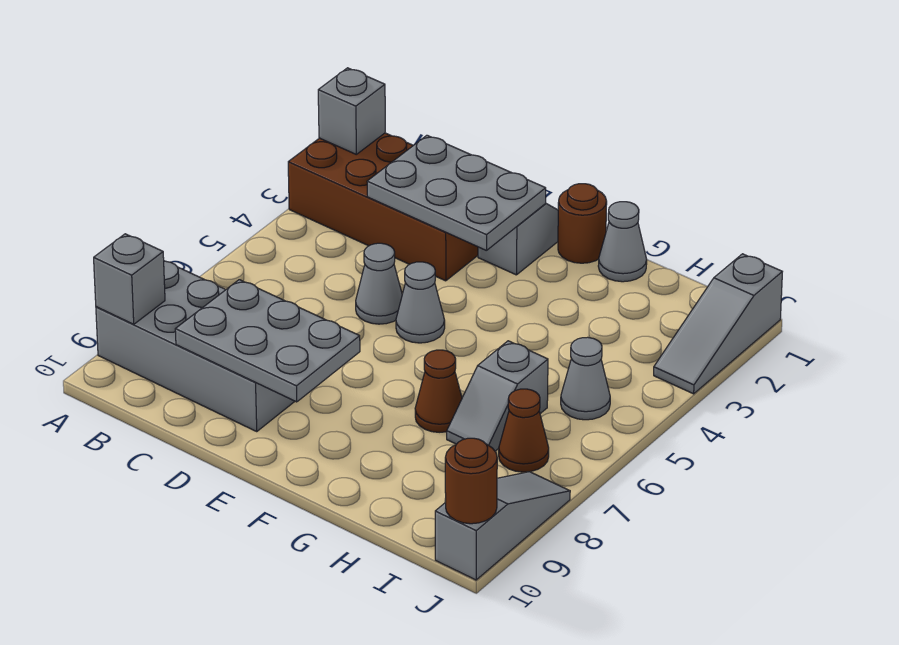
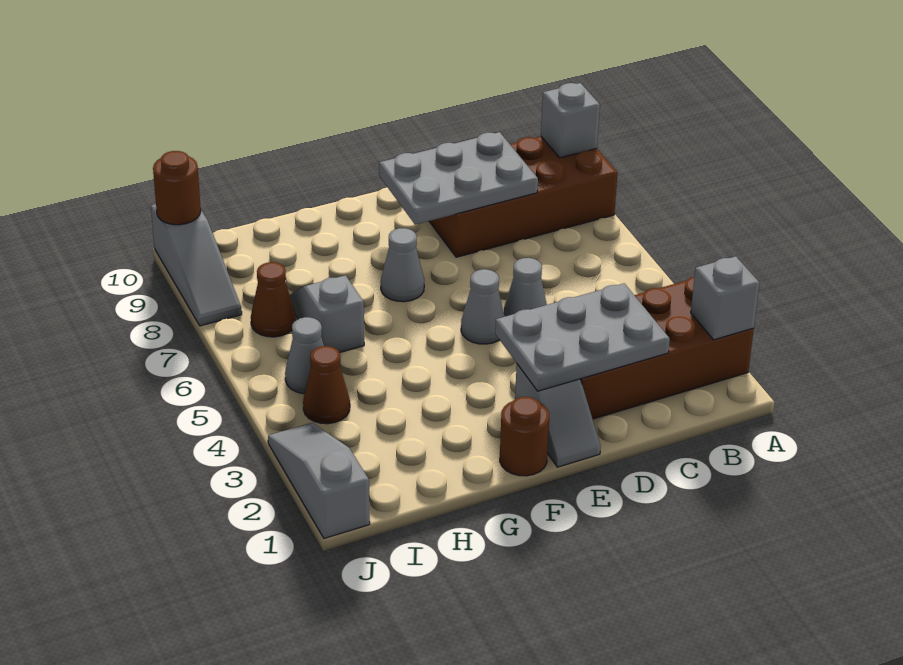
grey brick A8:D9 level 1 -> brown brick A8:D9 level 1
grey cone G1 level 1 -> grey cone F7 level 1
brown cone G7 level 1 -> brown cone I4 level 1

